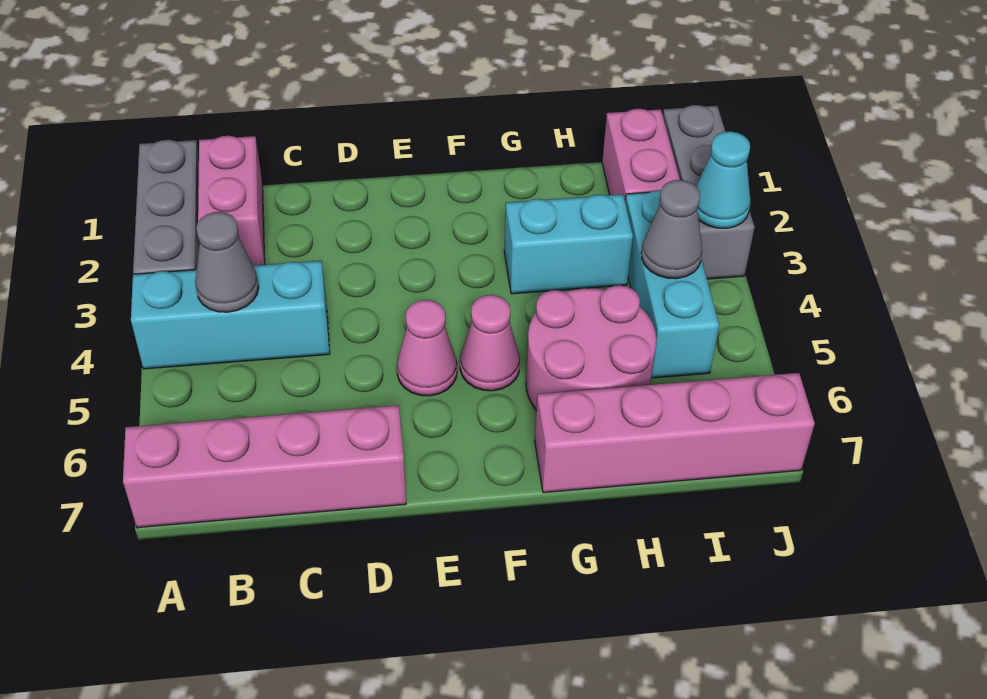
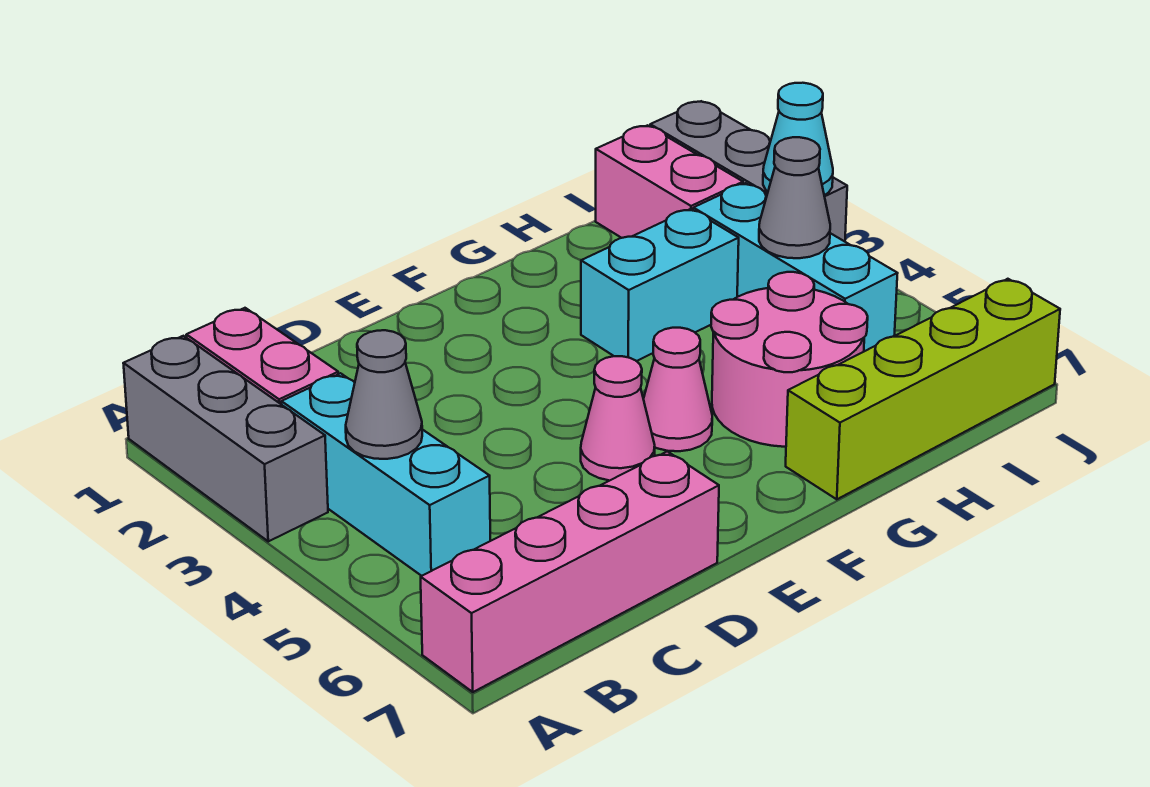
cyan brick A4:C4 level 1 -> cyan brick B3:B5 level 1
pink brick G7:J7 level 1 -> lime brick G7:J7 level 1

